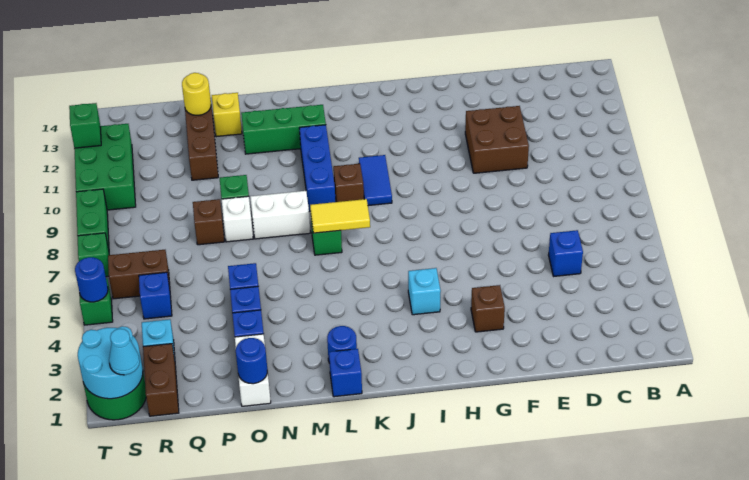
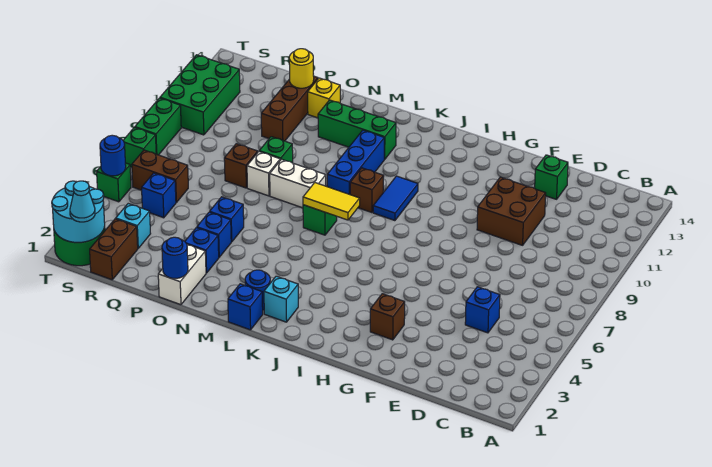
cyan brick I4 level 1 -> cyan brick K2 level 1
green brick T12 level 2 -> green brick E13 level 1

